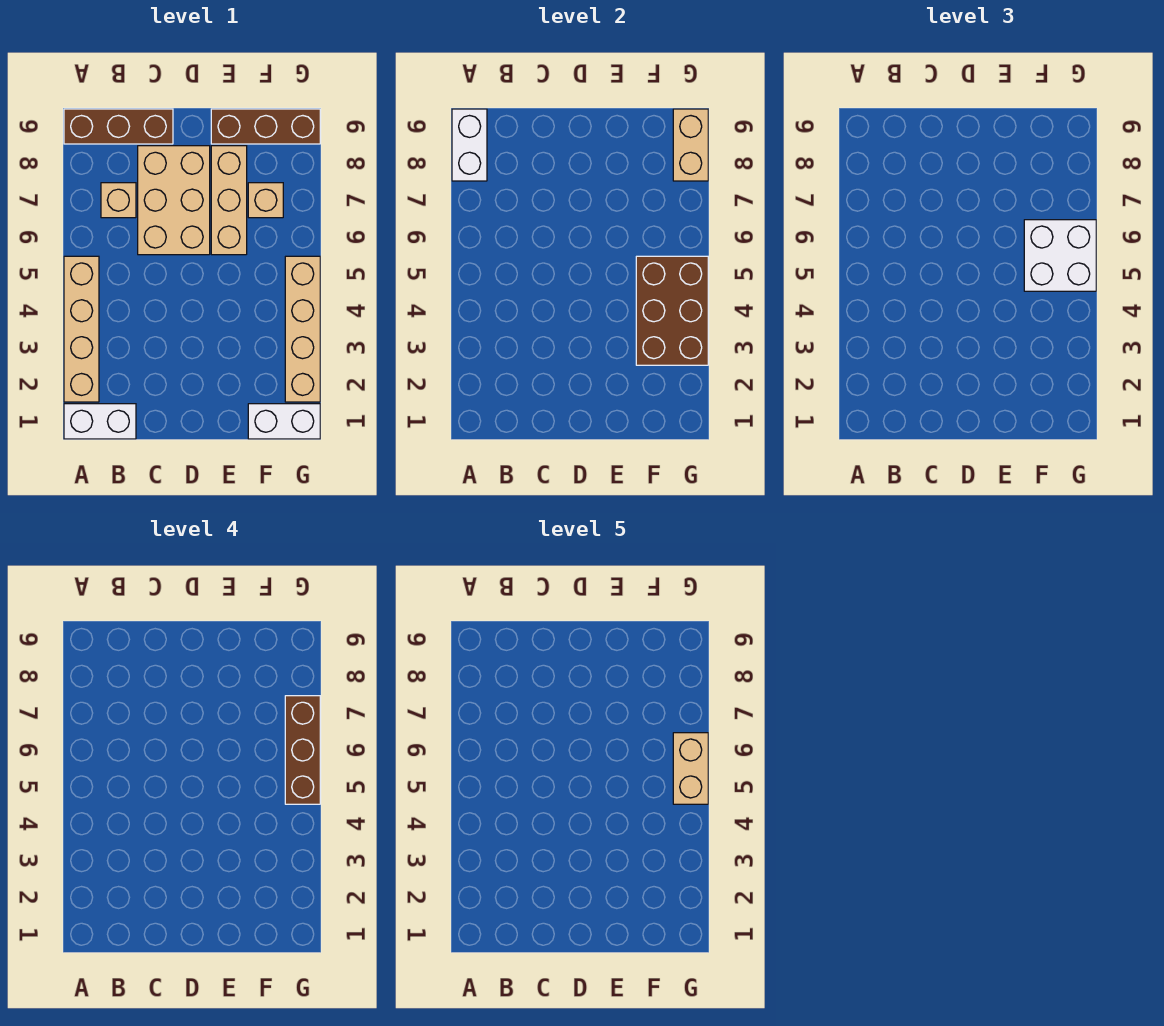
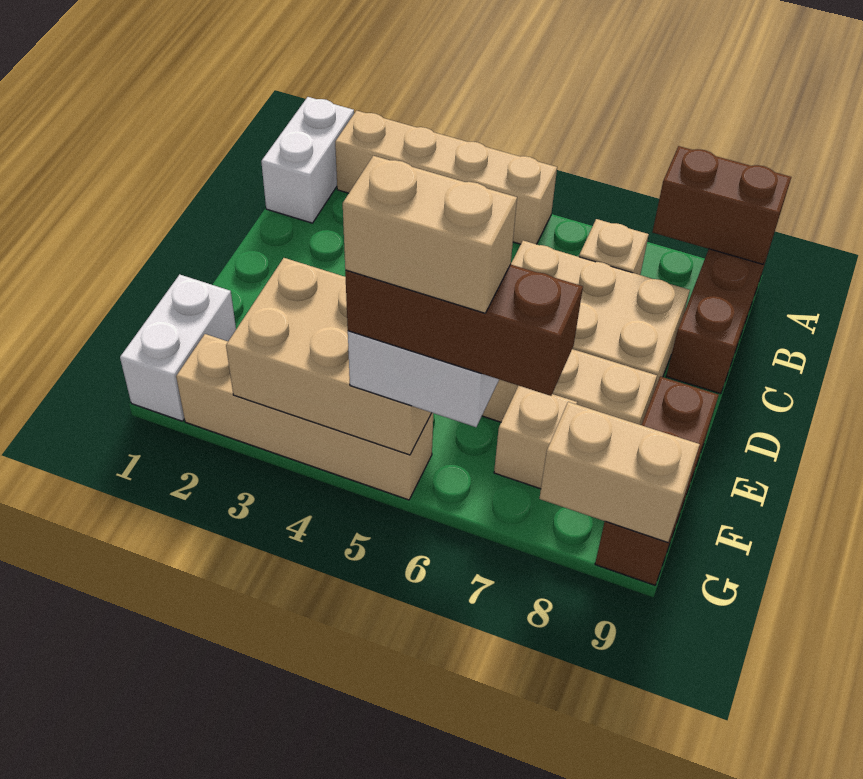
white brick A8:A9 level 2 -> brown brick A8:A9 level 2
brown brick F3:G5 level 2 -> tan brick F3:G5 level 2

